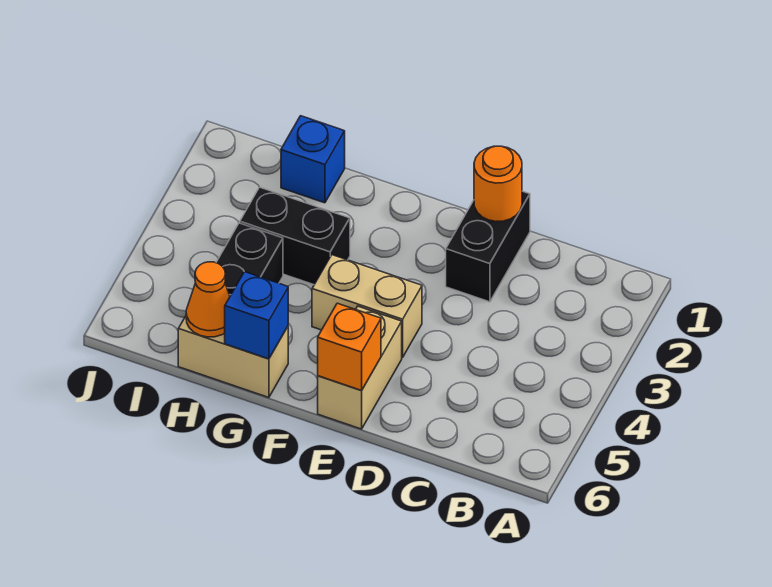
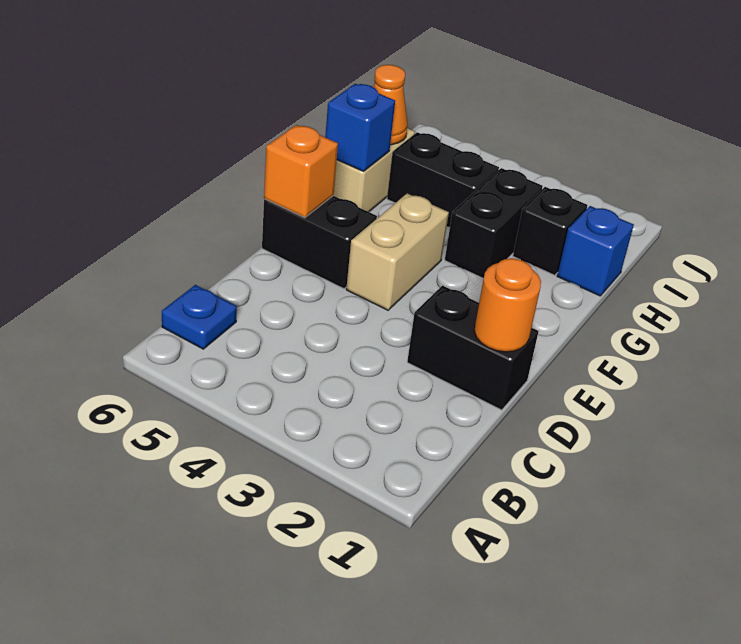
none -> blue plate B6 level 1
tan brick E5:E6 level 1 -> black brick E5:E6 level 1
none -> black brick H2 level 1

